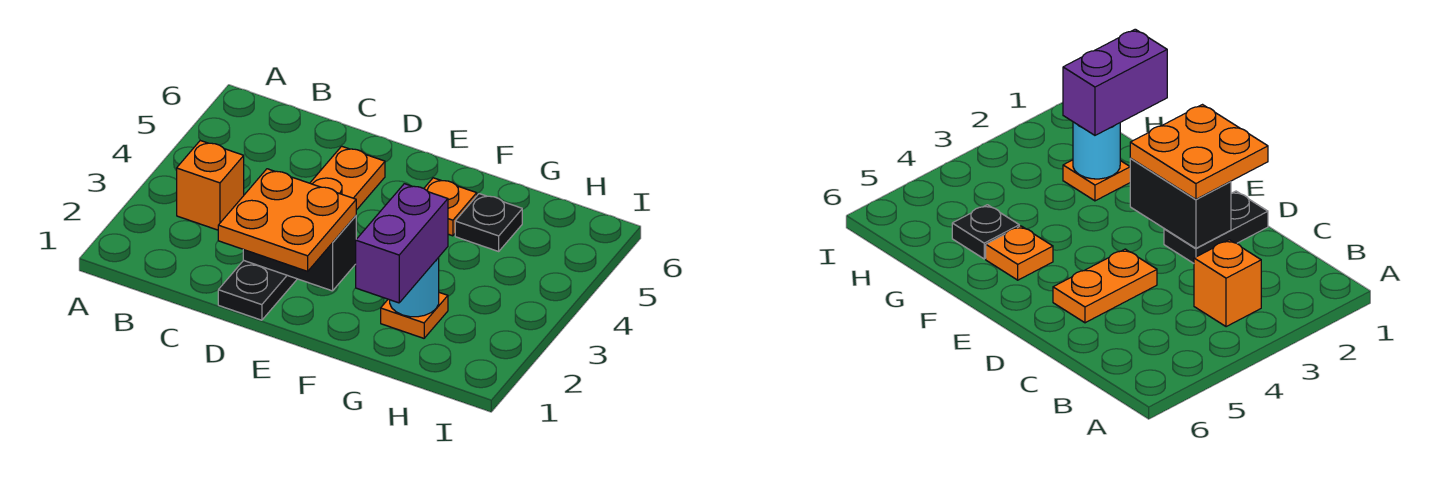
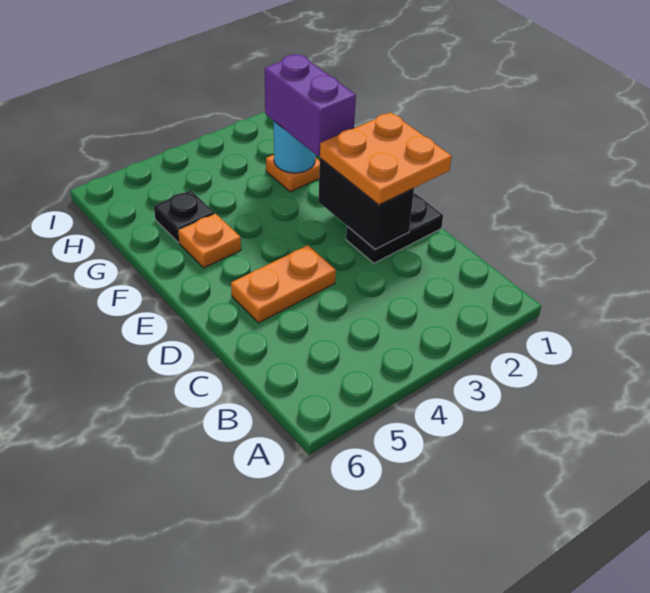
orange brick B3 level 1 -> none
purple brick G1:G2 level 3 -> purple brick F2:G2 level 3

